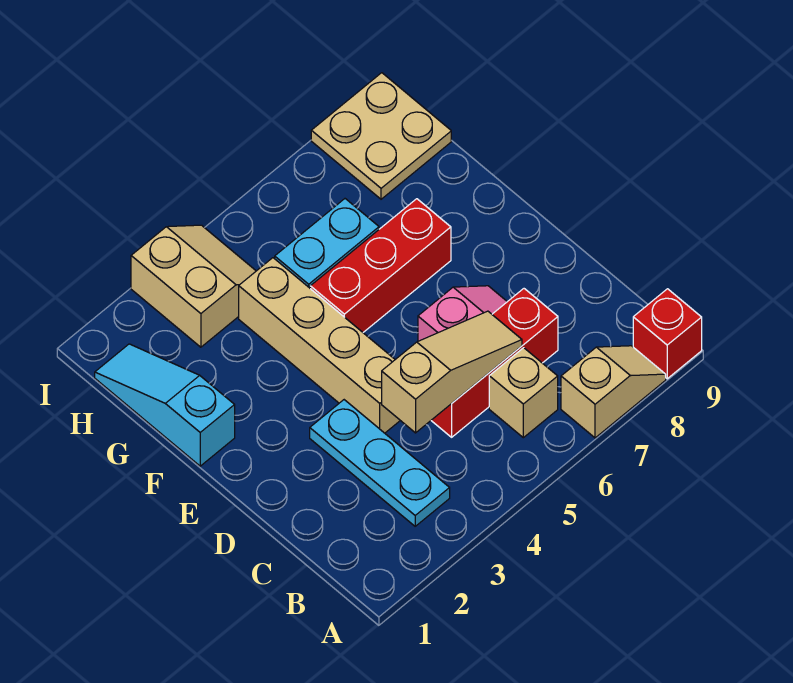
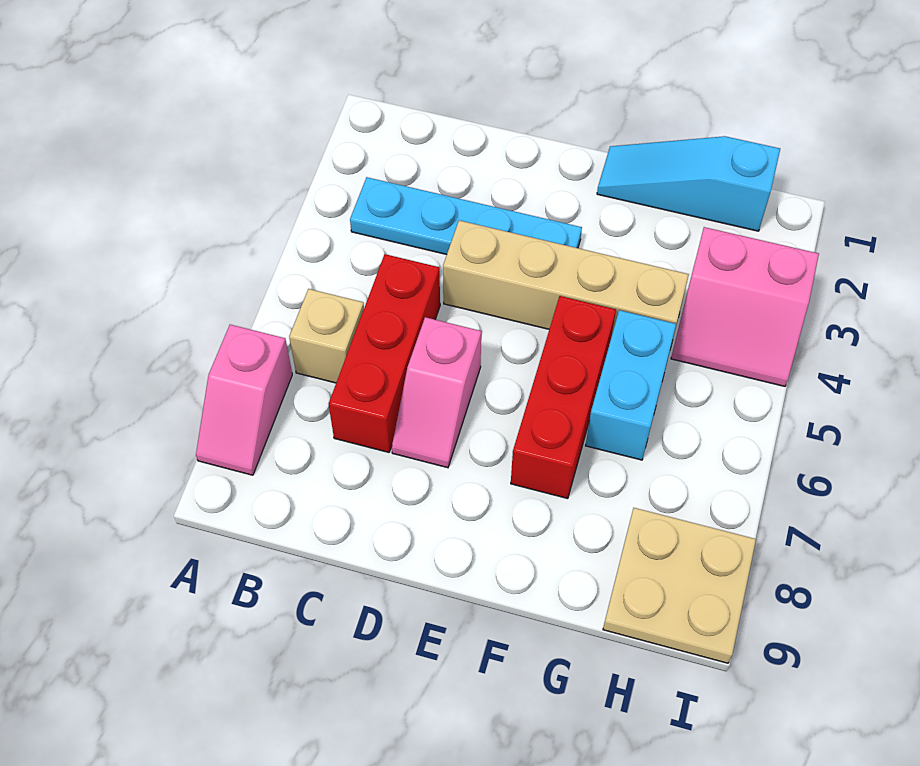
tan slope A7:A8 level 1 top 7 -> pink slope A7:A8 level 1 top 7
red brick A9 level 1 -> none
cyan plate B3:D3 level 1 -> cyan plate B3:E3 level 1
tan slope C4:C6 level 2 top 4 -> none
cyan slope F1:H1 level 1 top F -> cyan slope F1:H1 level 1 top H
tan slope H3:I4 level 1 top 3 -> pink slope H3:I4 level 1 top 3

